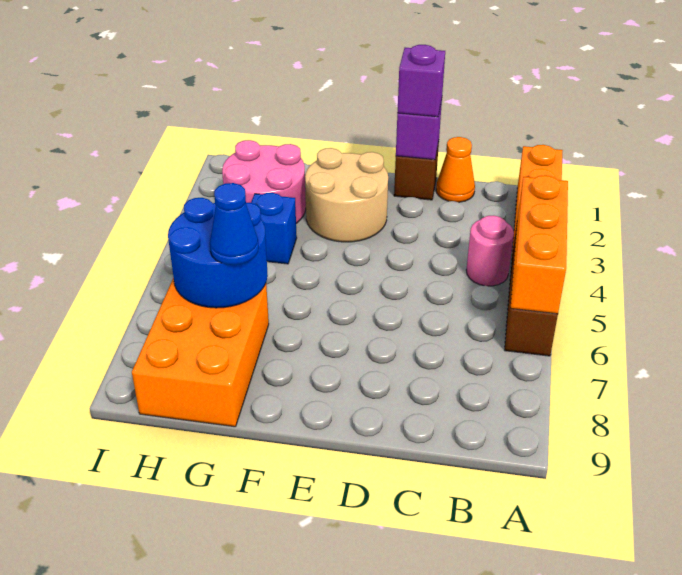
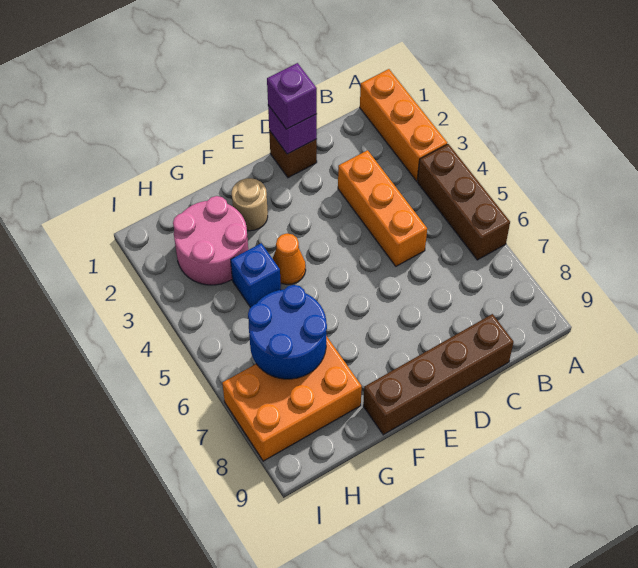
orange brick A4:A6 level 2 -> orange brick C3:C5 level 1
pink round brick B4 level 1 -> none
orange cone C1 level 1 -> orange cone F4 level 1
none -> brown brick C9:F9 level 1
tan round brick E2:F3 level 1 -> tan round brick F2 level 1
orange brick G7:H9 level 1 -> orange brick G7:I8 level 1
blue cone G7 level 3 -> none

